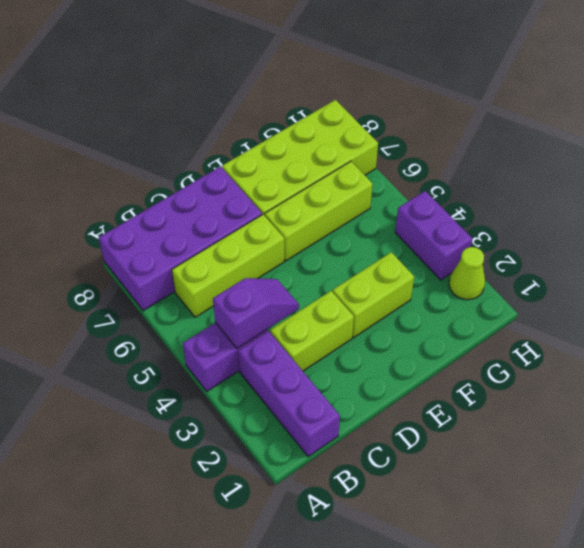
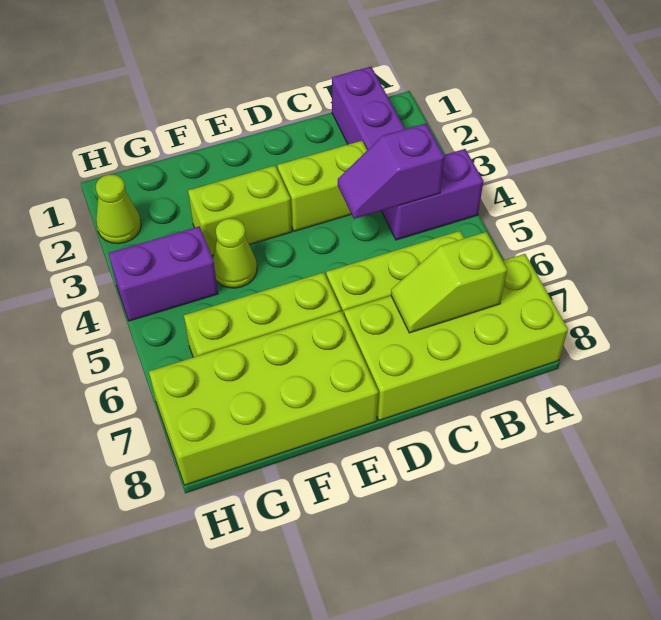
purple brick A7:D8 level 1 -> lime brick A7:D8 level 1
none -> lime slope B7:C7 level 2 top B
none -> lime cone F4 level 1
purple brick H3:H4 level 1 -> purple brick G4:H4 level 1

